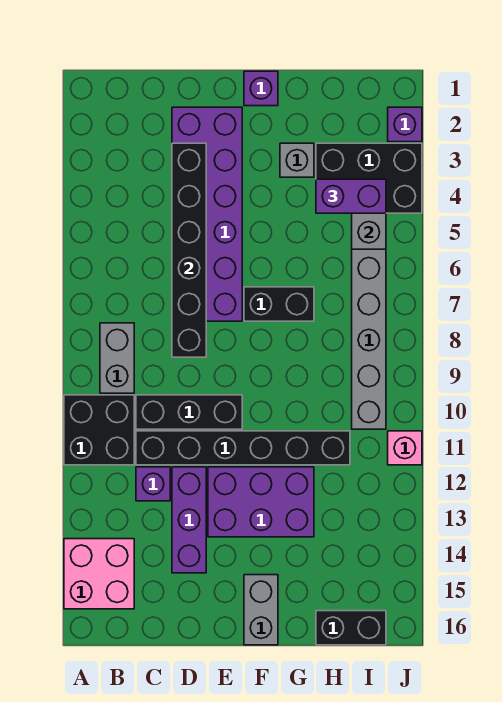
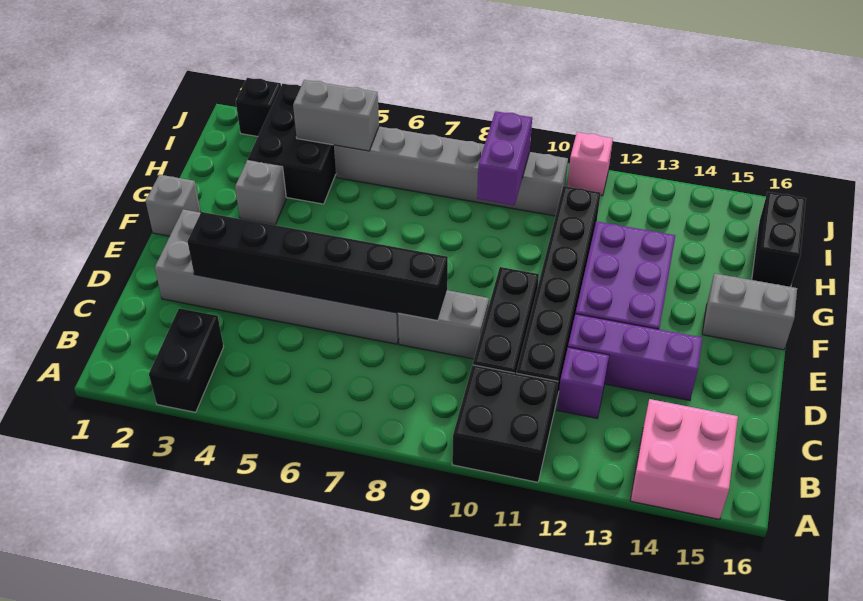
grey brick B8:B9 level 1 -> grey brick D8:D9 level 1
purple brick D2:E7 level 1 -> grey brick D2:E7 level 1
purple brick F1 level 1 -> grey brick F1 level 1
black brick F7:G7 level 1 -> black brick A3:B3 level 1
purple brick H4:I4 level 3 -> purple brick H9:I9 level 2
purple brick J2 level 1 -> black brick J2 level 1

